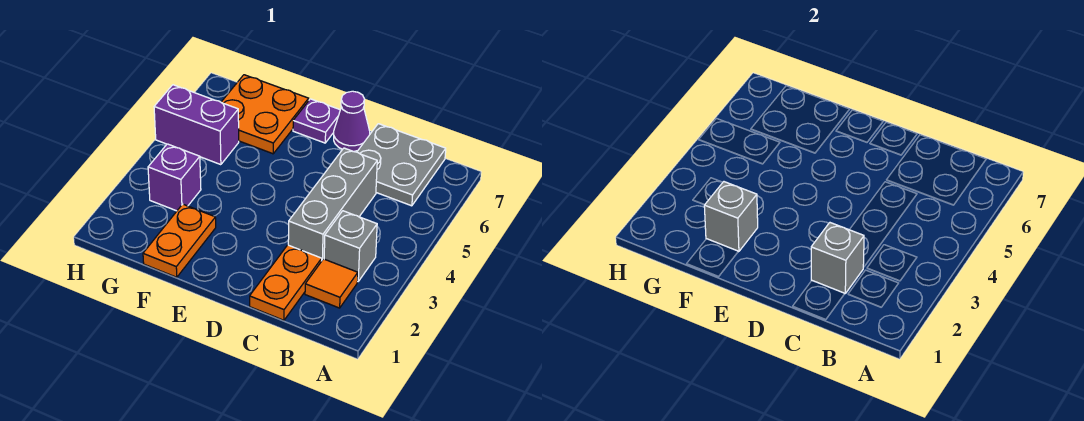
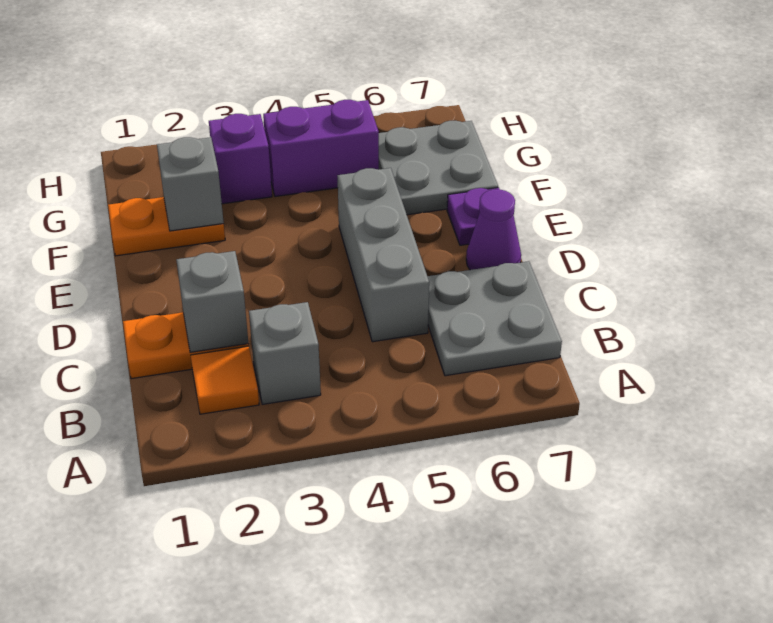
grey brick C3:C5 level 1 -> grey brick C5:E5 level 1
orange plate F6:G7 level 1 -> grey plate F6:G7 level 1
purple brick G5:H5 level 1 -> purple brick G4:G5 level 1

